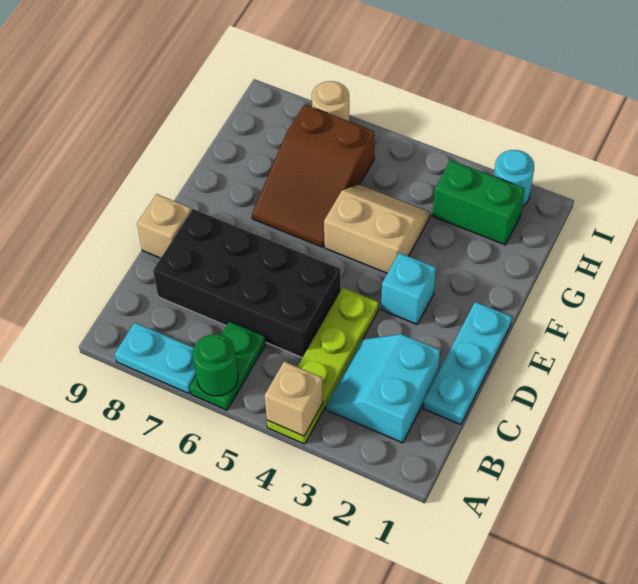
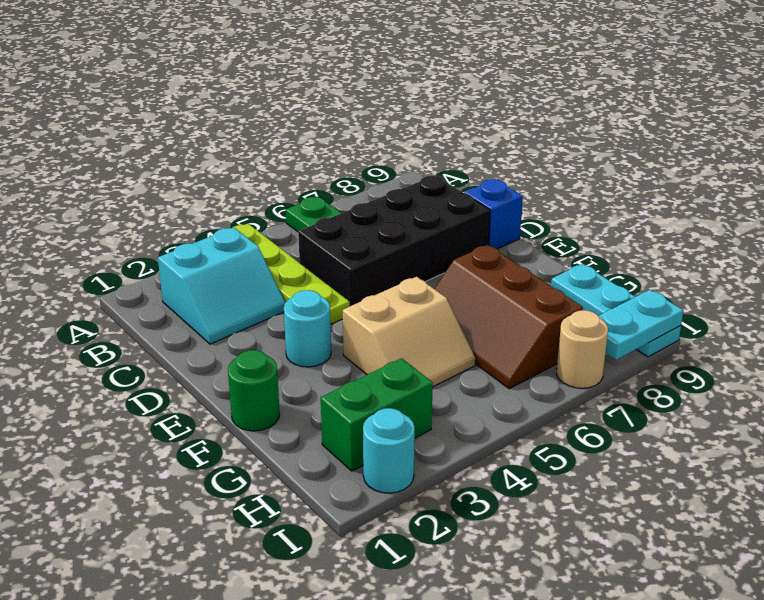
tan brick A4 level 2 -> none
green round brick A6 level 2 -> green round brick F1 level 1
cyan plate A7:A8 level 1 -> cyan plate I8:I9 level 2
cyan slope B2:C3 level 1 top 2 -> cyan slope B2:C3 level 1 top B
cyan plate C1:E1 level 1 -> cyan plate G9:I9 level 1
tan brick D9 level 1 -> blue brick D9 level 1
cyan brick E3 level 1 -> cyan round brick E3 level 1
brown slope F6:H7 level 1 top H -> brown slope F6:H7 level 1 top 7

